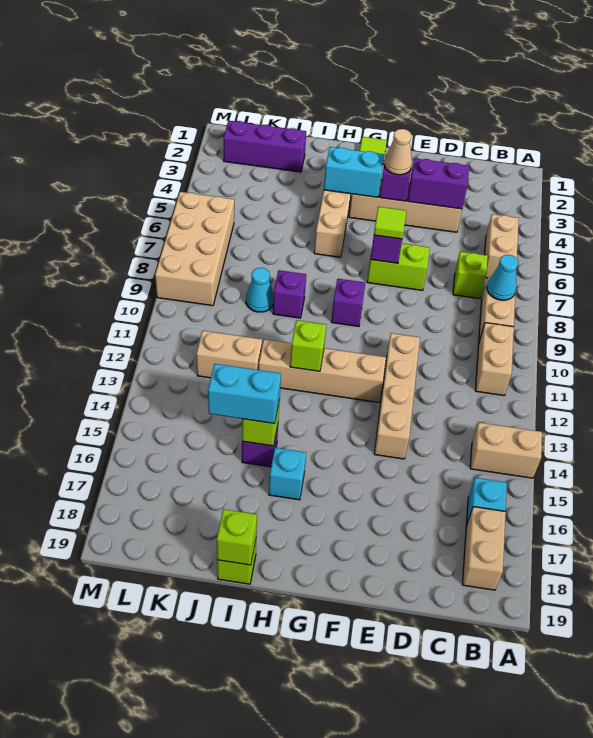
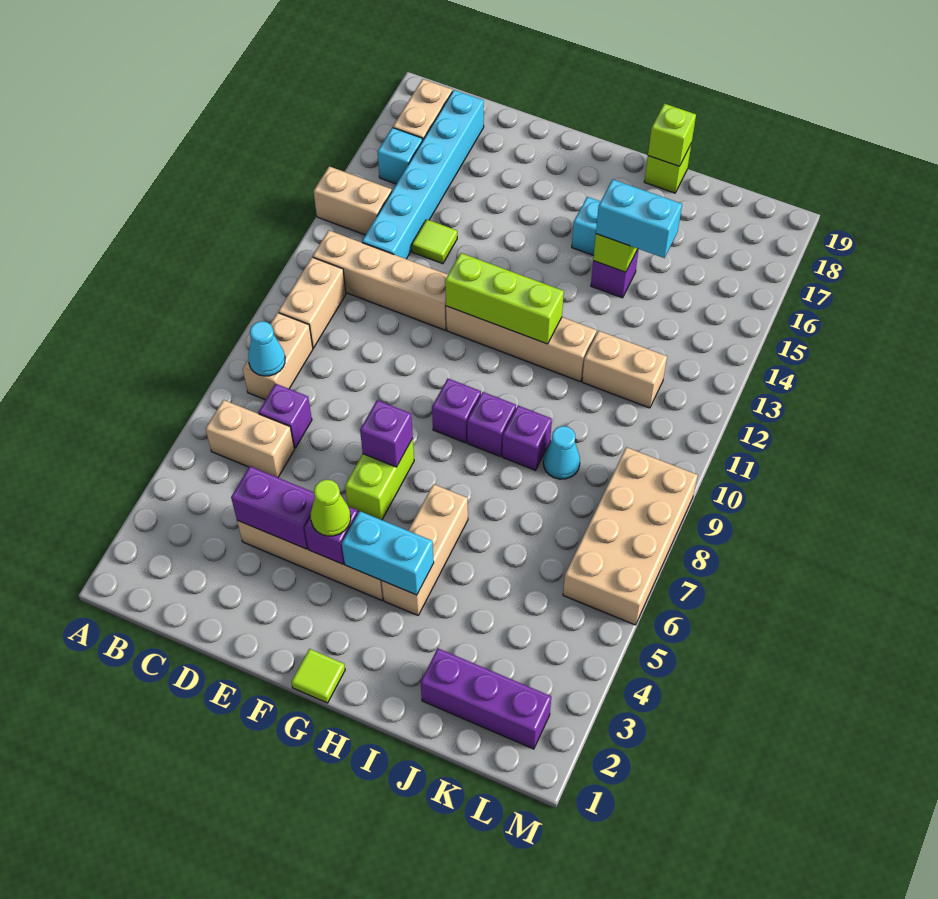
tan brick B5:B6 level 1 -> tan brick B6:C6 level 1
lime brick C7 level 1 -> purple brick C7 level 1
none -> cyan brick C13:C18 level 1
lime brick E7:F7 level 1 -> lime brick F6:F7 level 1
tan brick E11:E14 level 1 -> tan brick B12:E12 level 1
tan cone F4 level 3 -> lime cone F4 level 3
lime tile F7 level 3 -> lime tile D14 level 1
none -> purple brick H9 level 1
lime brick H12 level 2 -> lime brick F12:H12 level 2

